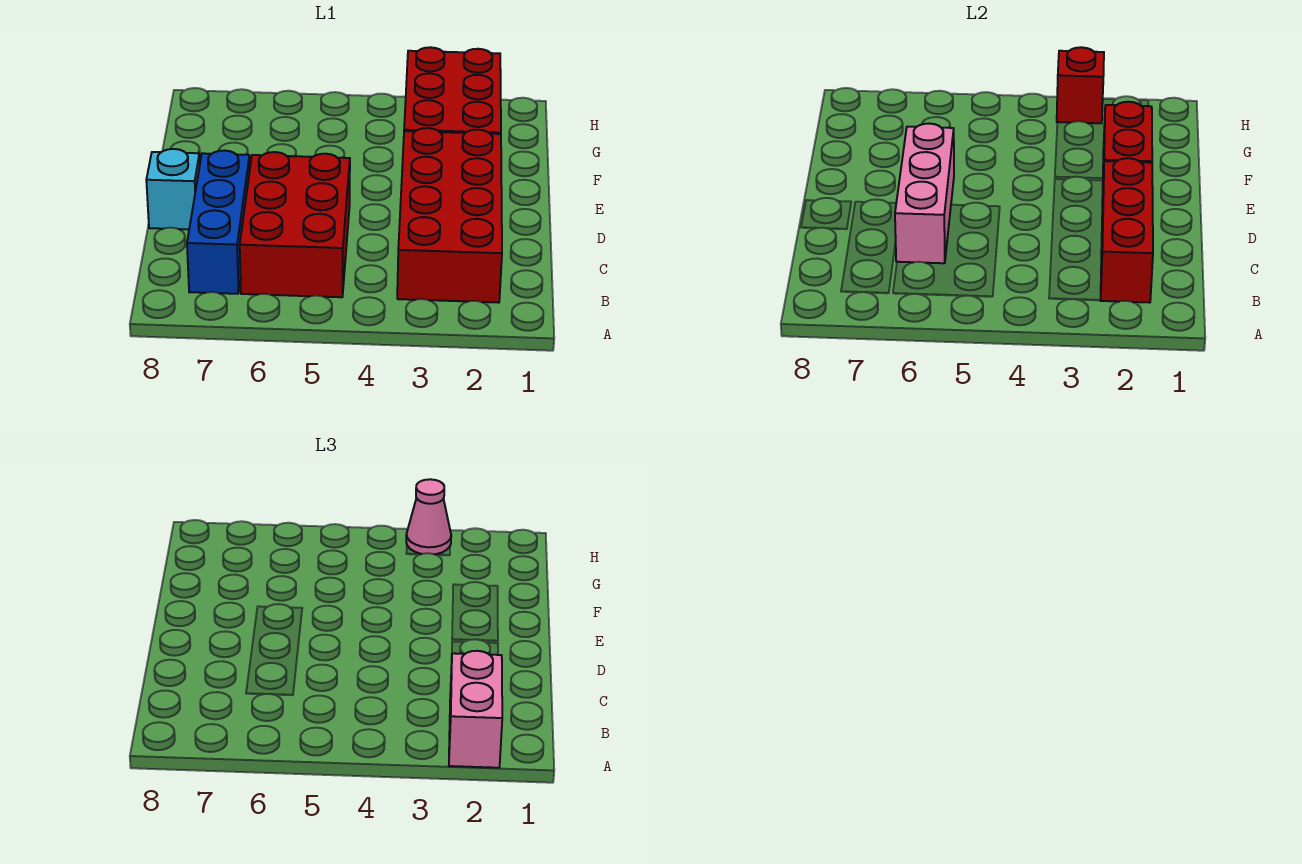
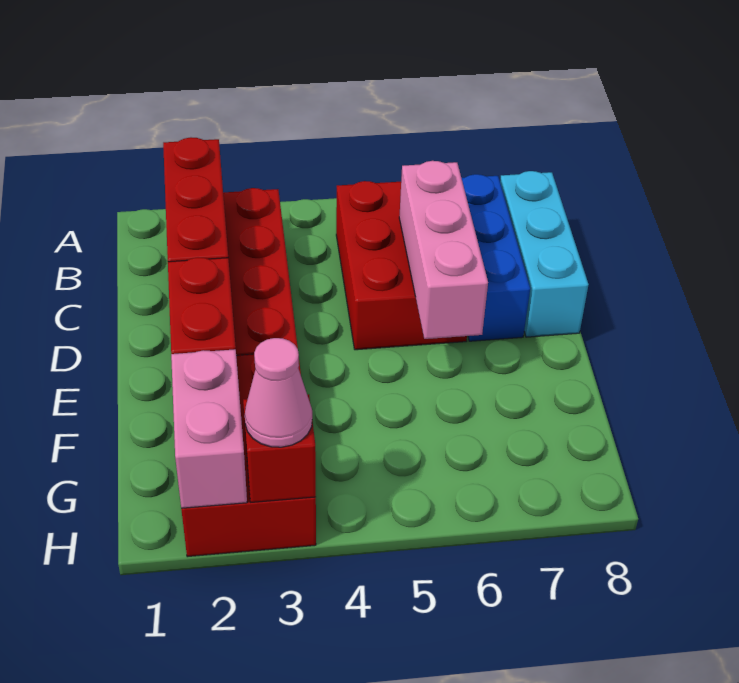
pink brick A2:B2 level 3 -> pink brick G2:H2 level 2
cyan brick D8 level 1 -> cyan brick B8:D8 level 1

